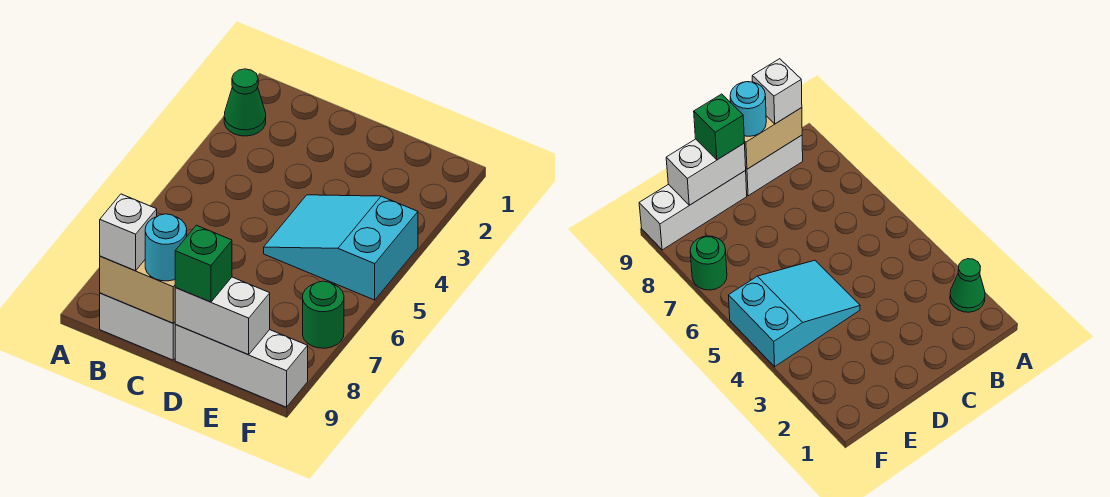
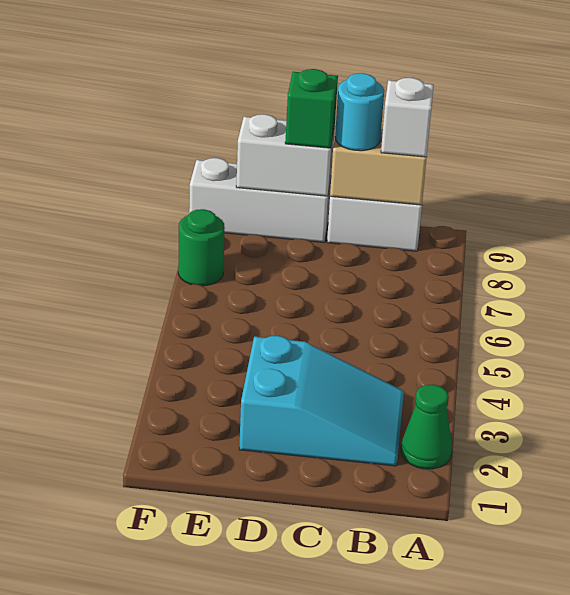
cyan slope D4:F5 level 1 top F -> cyan slope B2:D3 level 1 top D

